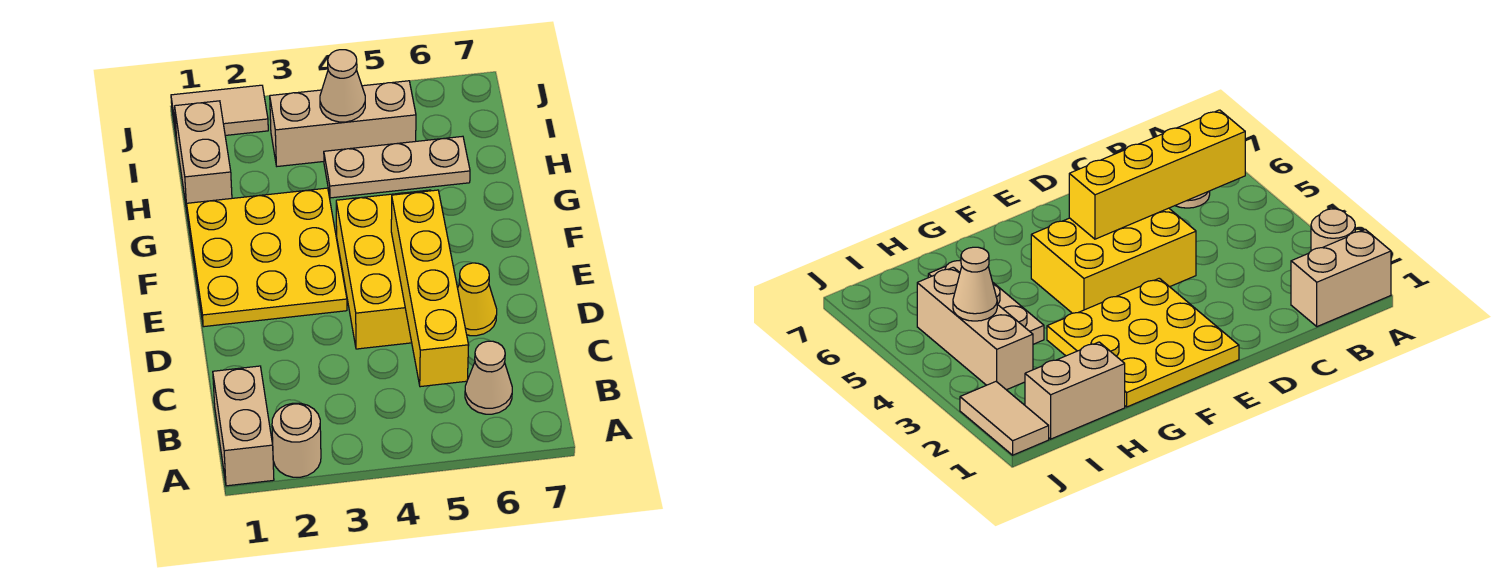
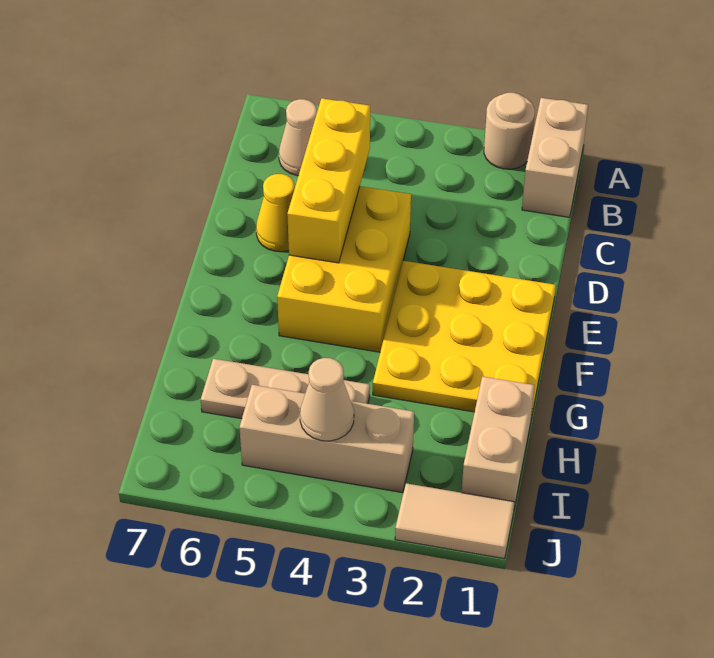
yellow brick B5:E5 level 2 -> yellow brick C5:E5 level 2

